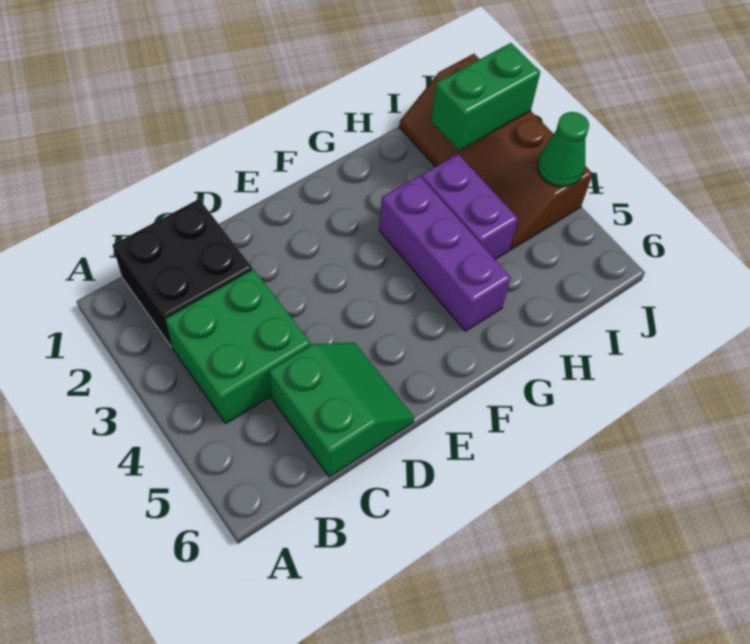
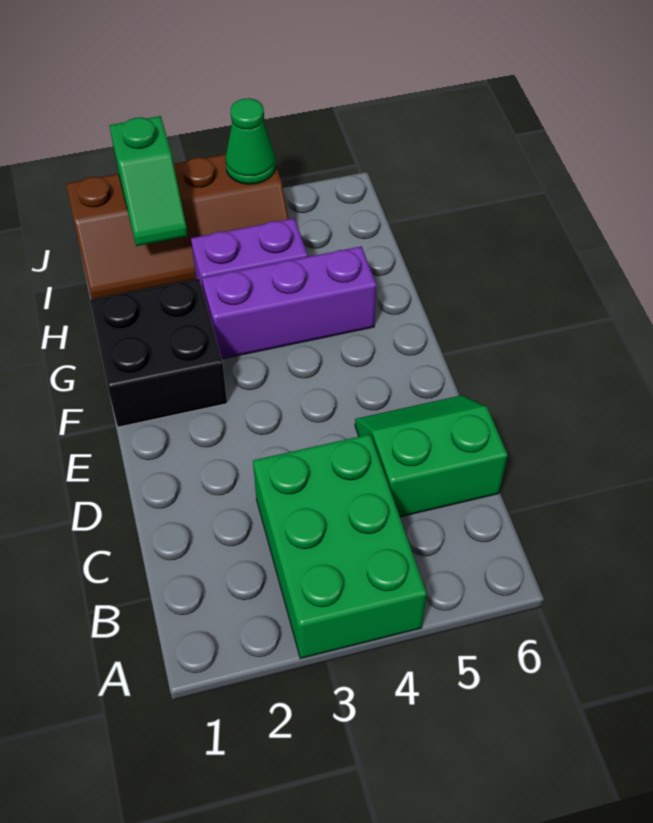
black brick B1:C2 level 1 -> black brick F1:G2 level 1
green brick B3:C4 level 1 -> green brick A3:C4 level 1
green brick I2:J2 level 2 -> green slope I2:J2 level 2 top J

